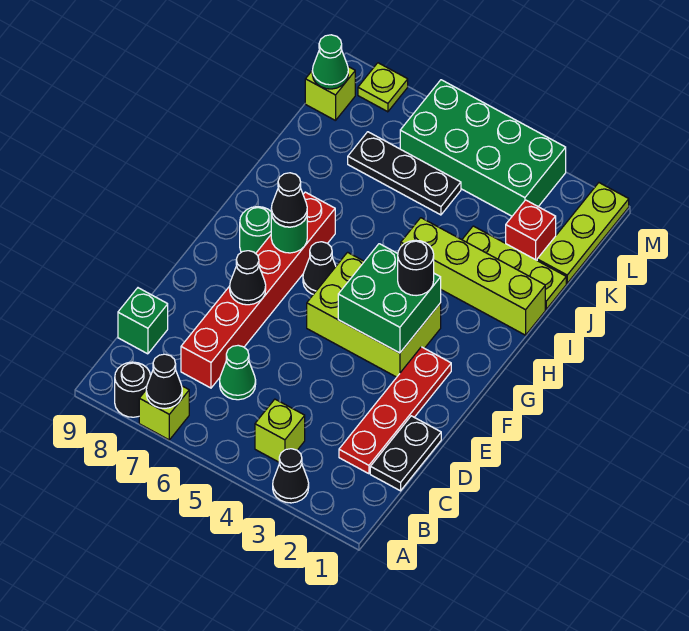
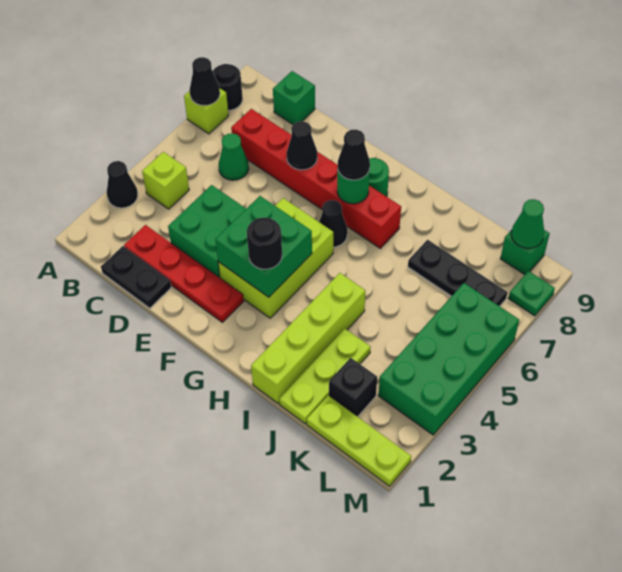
none -> green brick D3:E4 level 1
red brick K2 level 1 -> black brick K2 level 1
black plate K5:K7 level 1 -> black plate J7:L7 level 1
lime brick L9 level 1 -> green brick L9 level 1
lime plate M8 level 1 -> green plate M8 level 1

